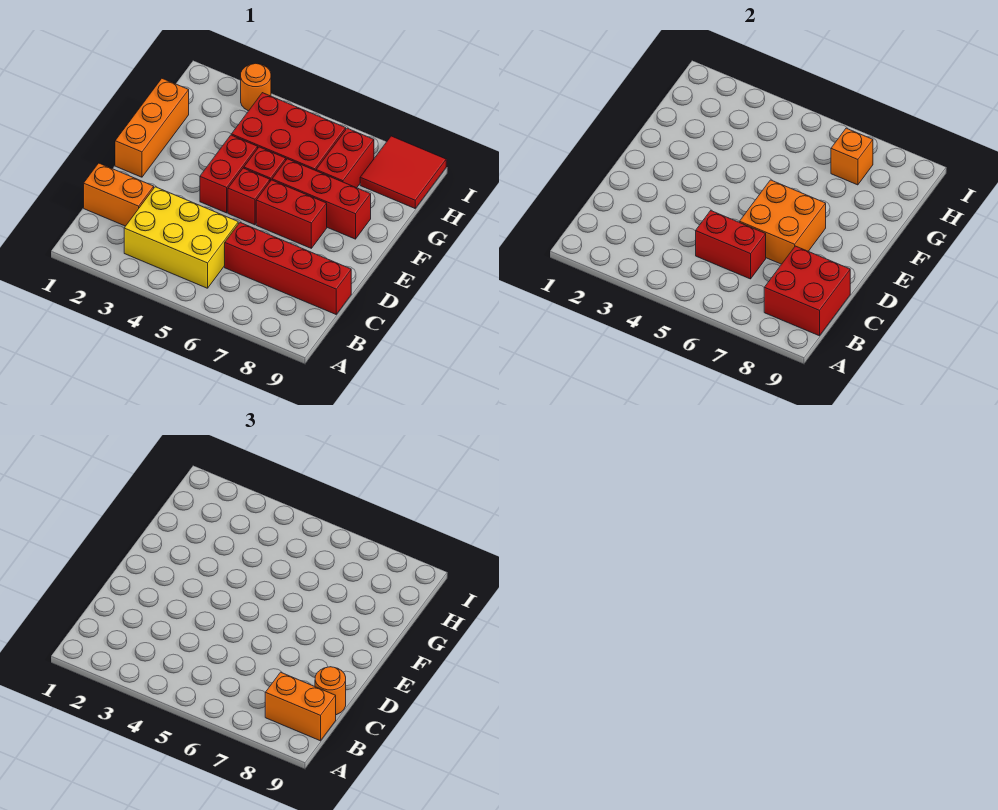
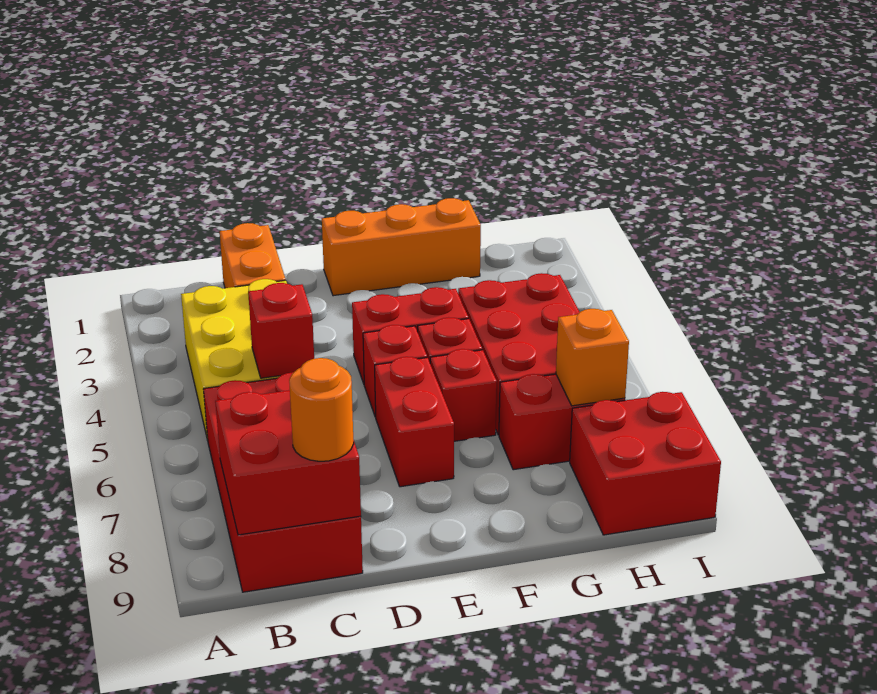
orange brick B8:B9 level 3 -> none
red brick C5:C6 level 2 -> red brick C5 level 2
red brick C6:C9 level 1 -> red brick B6:C9 level 1
orange brick D6:E7 level 2 -> none
red brick F6:F8 level 1 -> red brick F6 level 1
red tile H8:I9 level 1 -> red brick H8:I9 level 1
orange round brick I3 level 1 -> none

